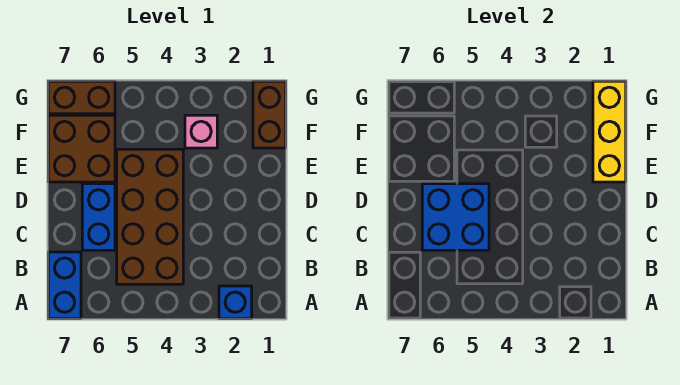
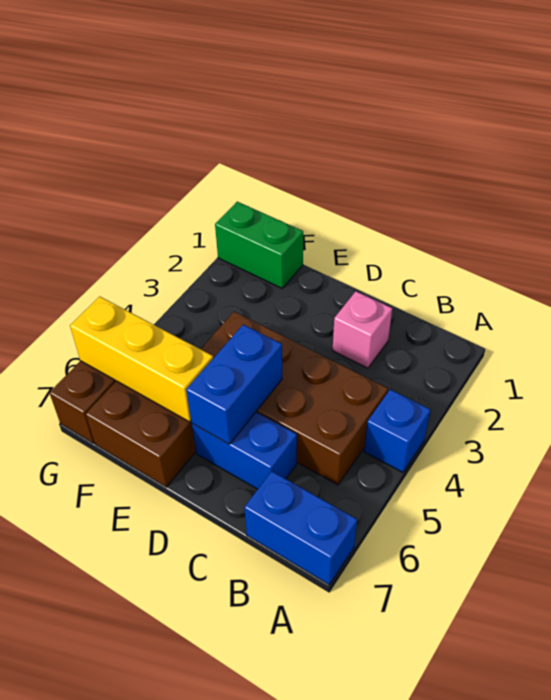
blue brick A2 level 1 -> blue brick A4 level 1
blue brick C5:D6 level 2 -> blue brick D5:D6 level 2
yellow brick E1:G1 level 2 -> yellow brick E6:G6 level 2
brown brick F1:G1 level 1 -> green brick F1:G1 level 1
pink brick F3 level 1 -> pink brick C2 level 1

